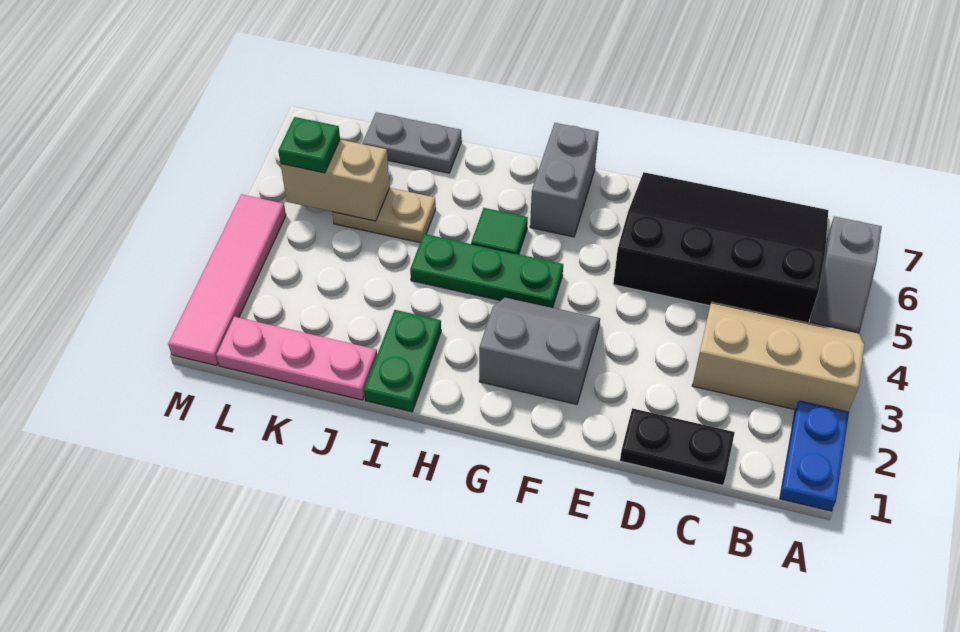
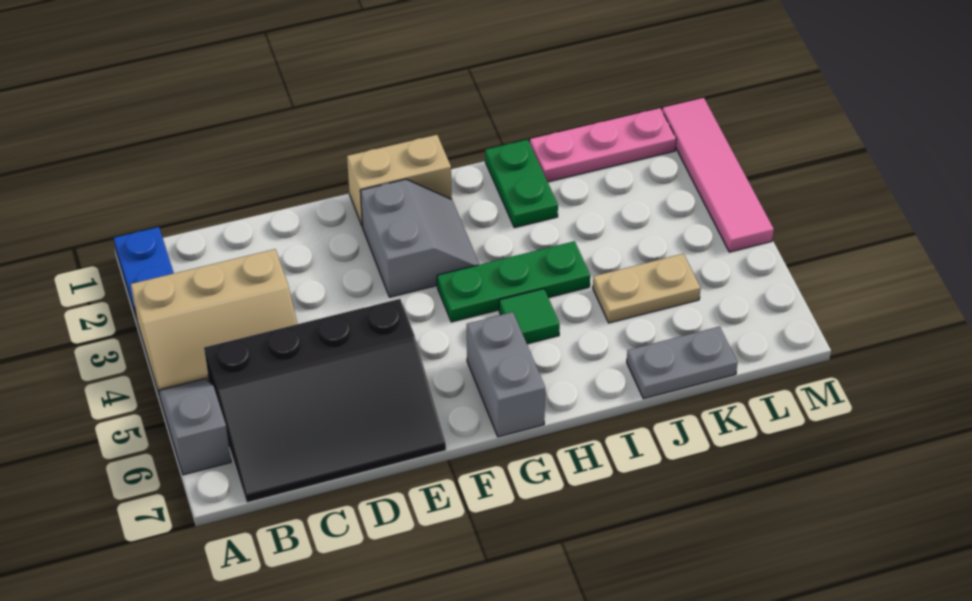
black plate C1:D1 level 1 -> none
grey slope F2:G3 level 1 top 2 -> grey slope F2:G3 level 1 top F
tan brick K5:L5 level 2 -> tan brick F1:G1 level 1
green plate L5 level 3 -> none

